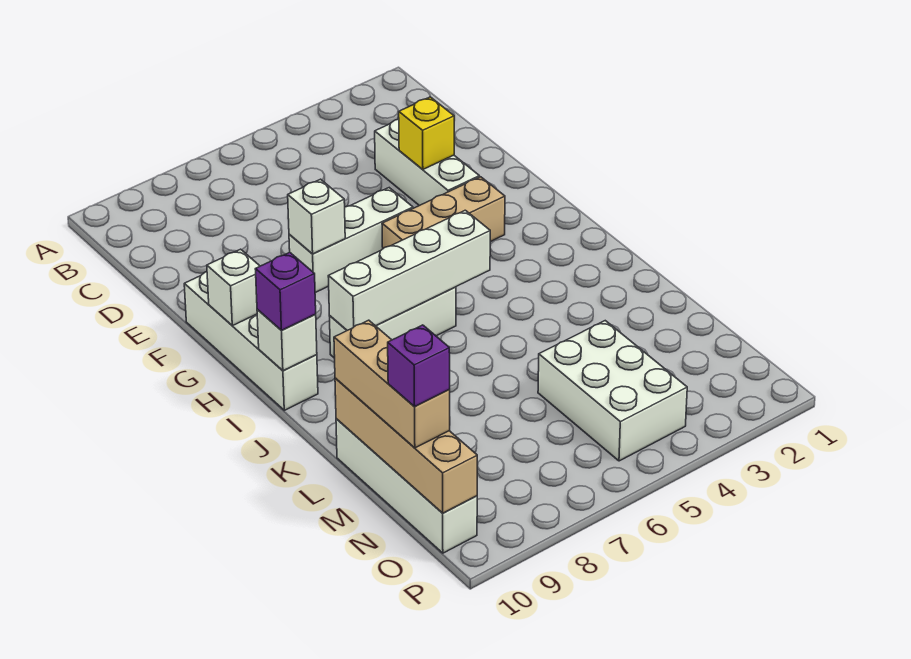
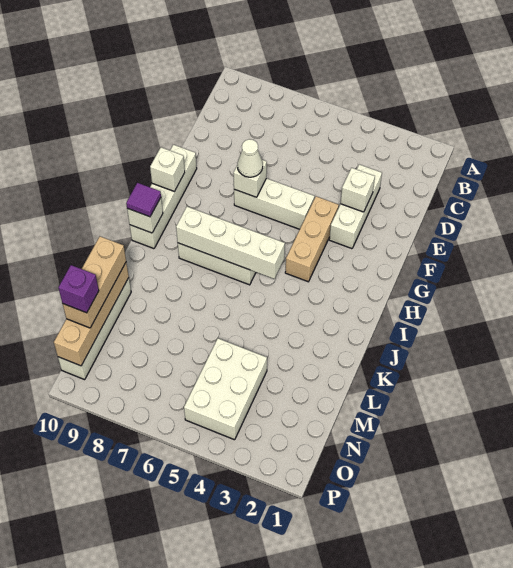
yellow brick E3 level 2 -> white brick E3 level 2
none -> white cone F7 level 3
tan brick G3:G5 level 1 -> tan brick F4:H4 level 1
purple brick I10 level 3 -> purple tile I10 level 3

